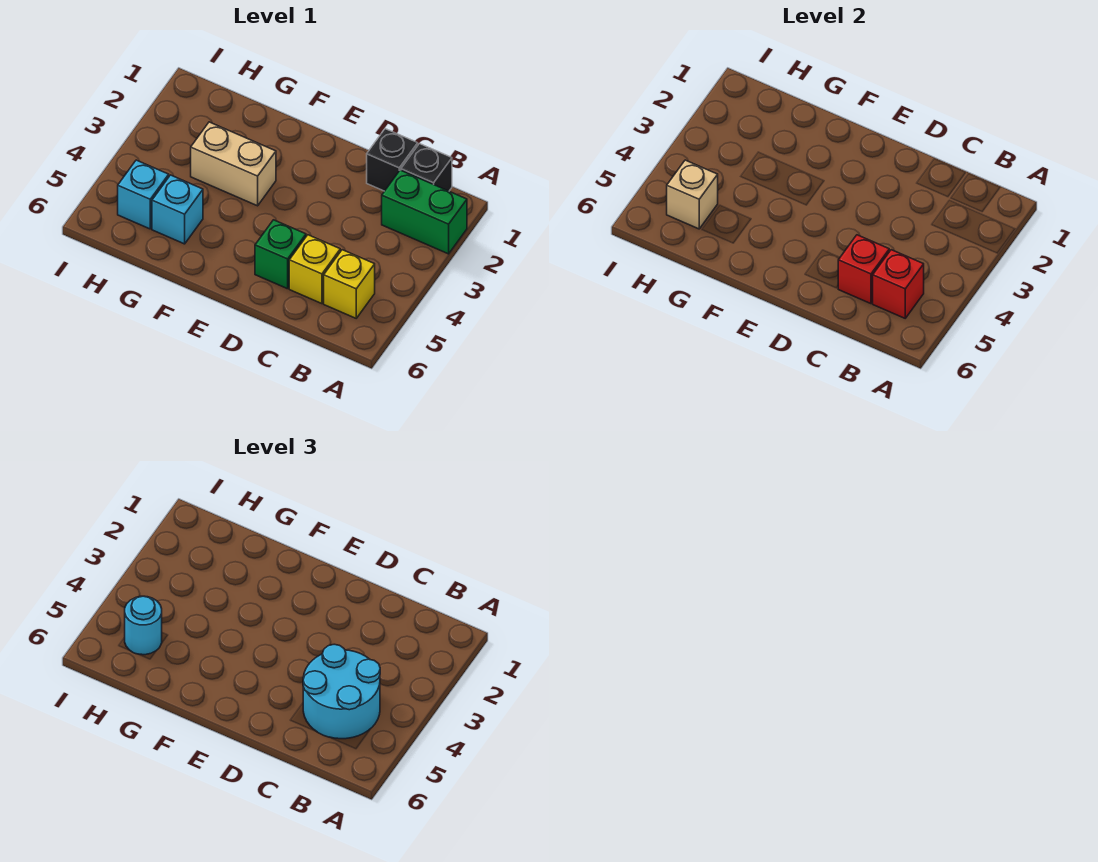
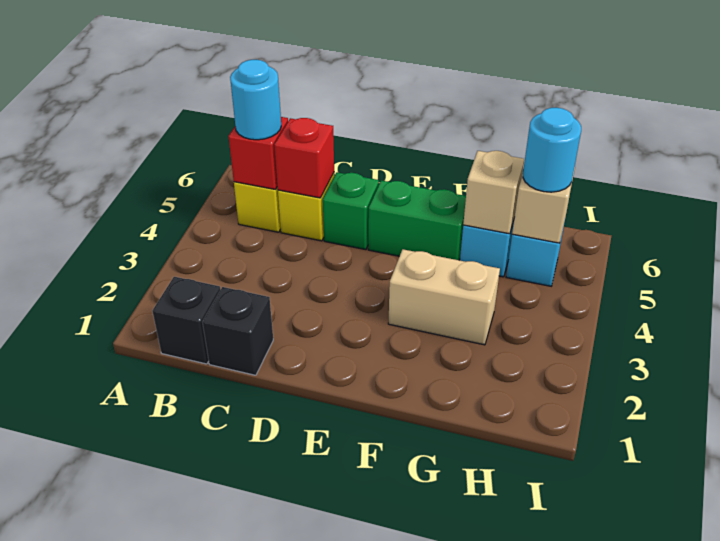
green brick A2:B2 level 1 -> green brick E5:F5 level 1
cyan round brick B4:C5 level 3 -> cyan round brick B5 level 3
none -> tan brick G5 level 2

